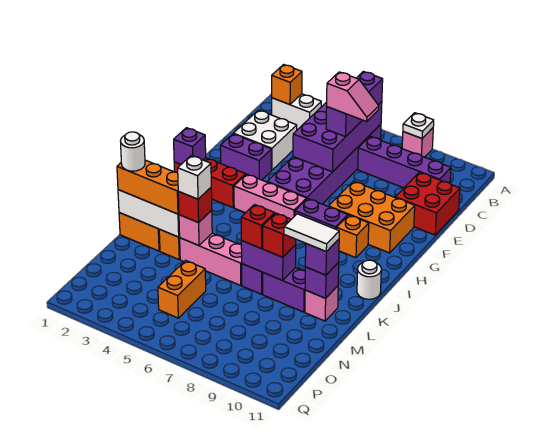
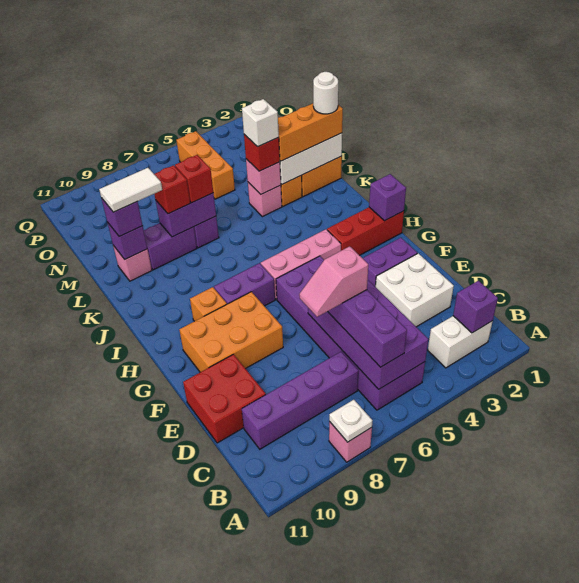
orange brick B2 level 2 -> purple brick B2 level 2
white round brick J11 level 1 -> none
pink brick L4:L6 level 1 -> pink brick L4 level 1
orange brick N5:O5 level 1 -> orange brick N5:P5 level 1

